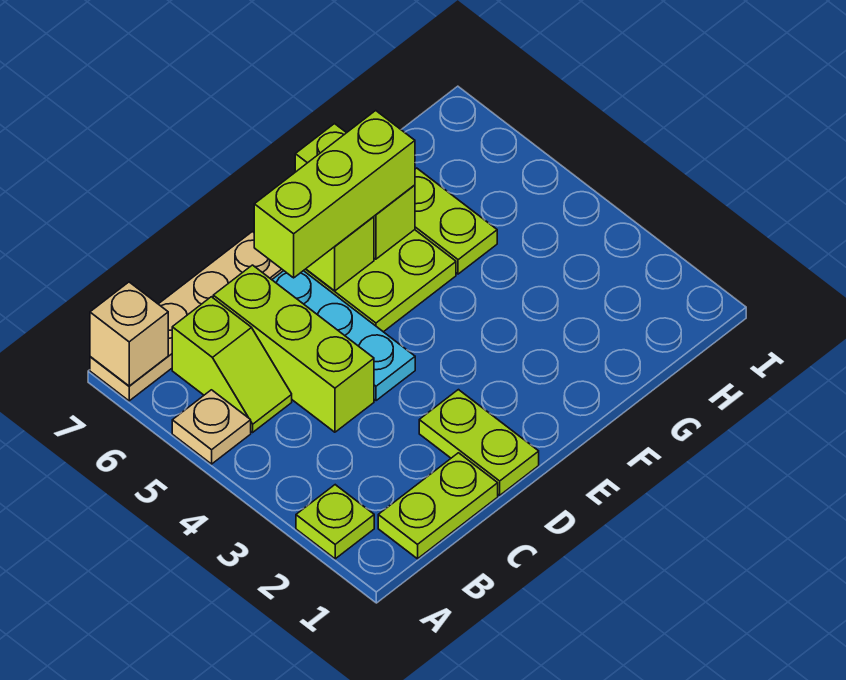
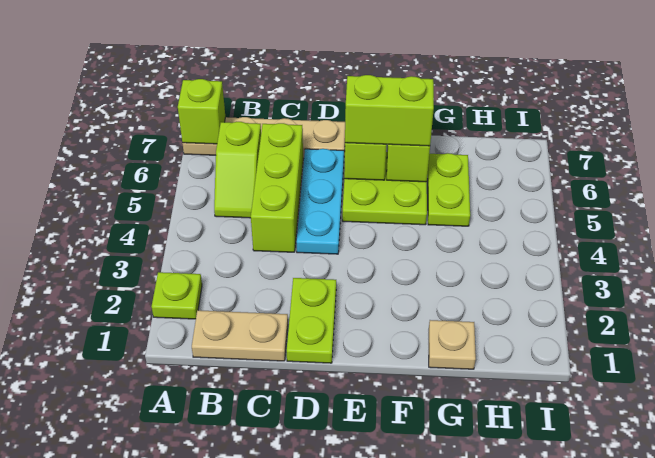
tan plate A5 level 1 -> tan plate G1 level 1
tan brick A7 level 2 -> lime brick A7 level 2
lime plate B1:C1 level 1 -> tan plate B1:C1 level 1
lime brick D6:F6 level 3 -> lime brick E6:F6 level 3

